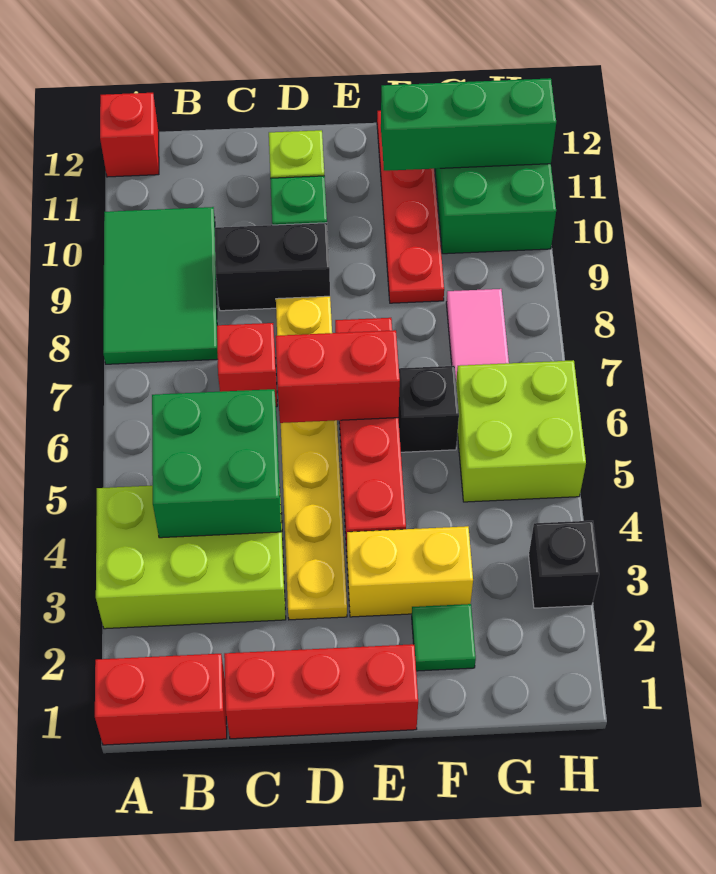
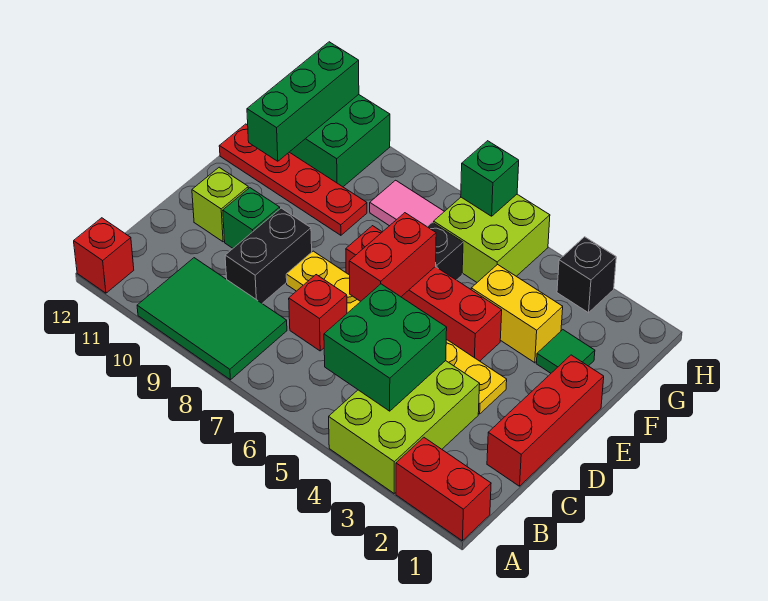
red brick A1:B1 level 1 -> red brick A1:A2 level 1
yellow brick E3:F3 level 1 -> yellow brick F3:F4 level 1
none -> green brick H6 level 2

